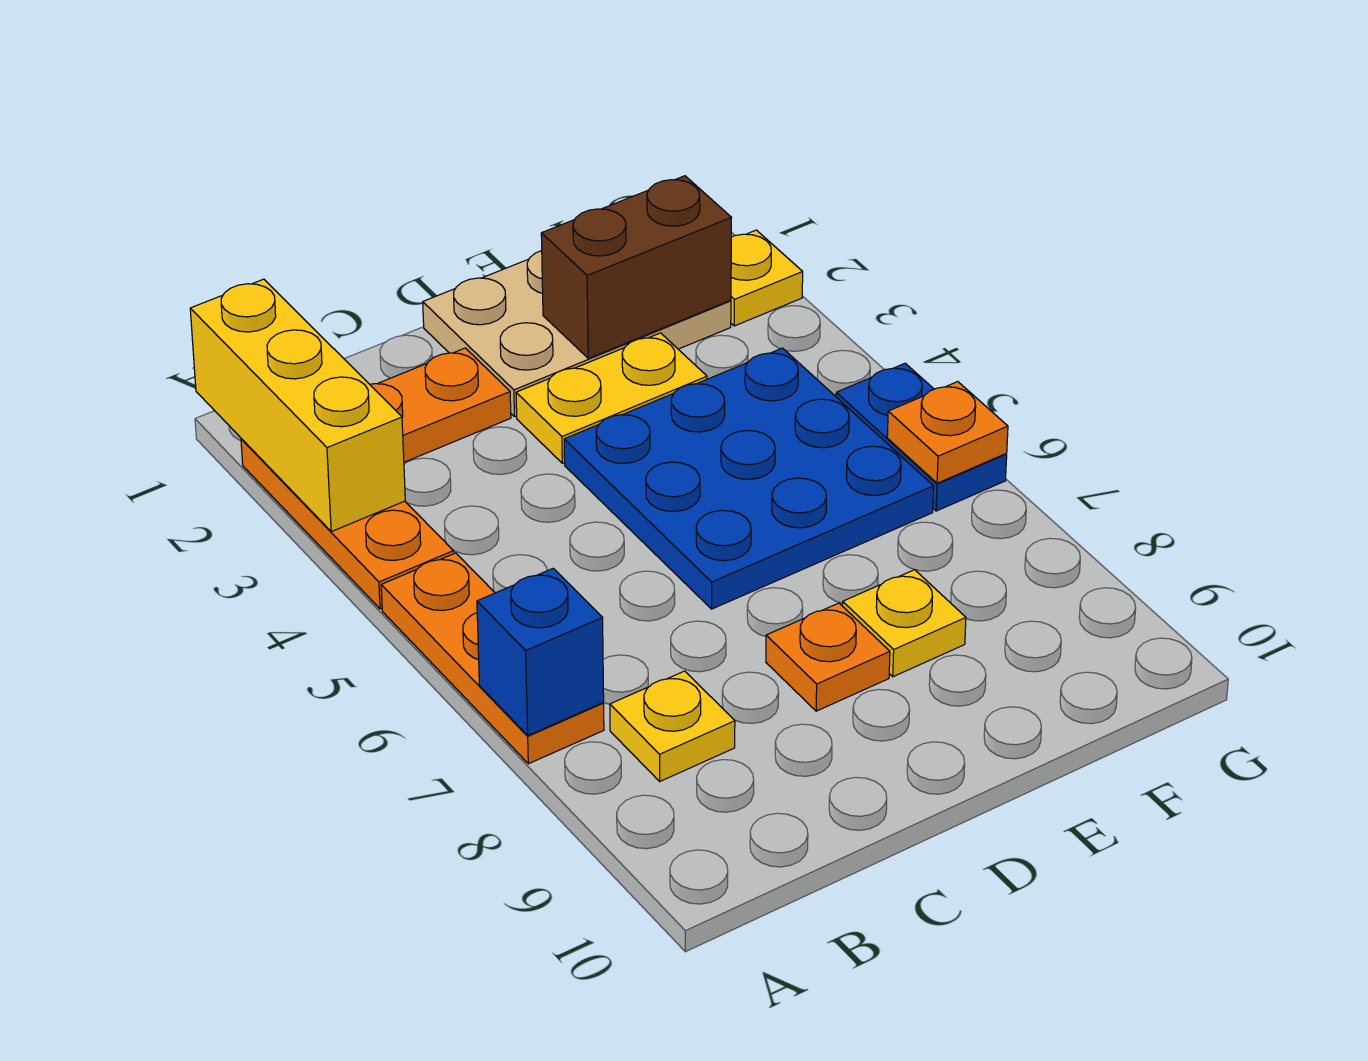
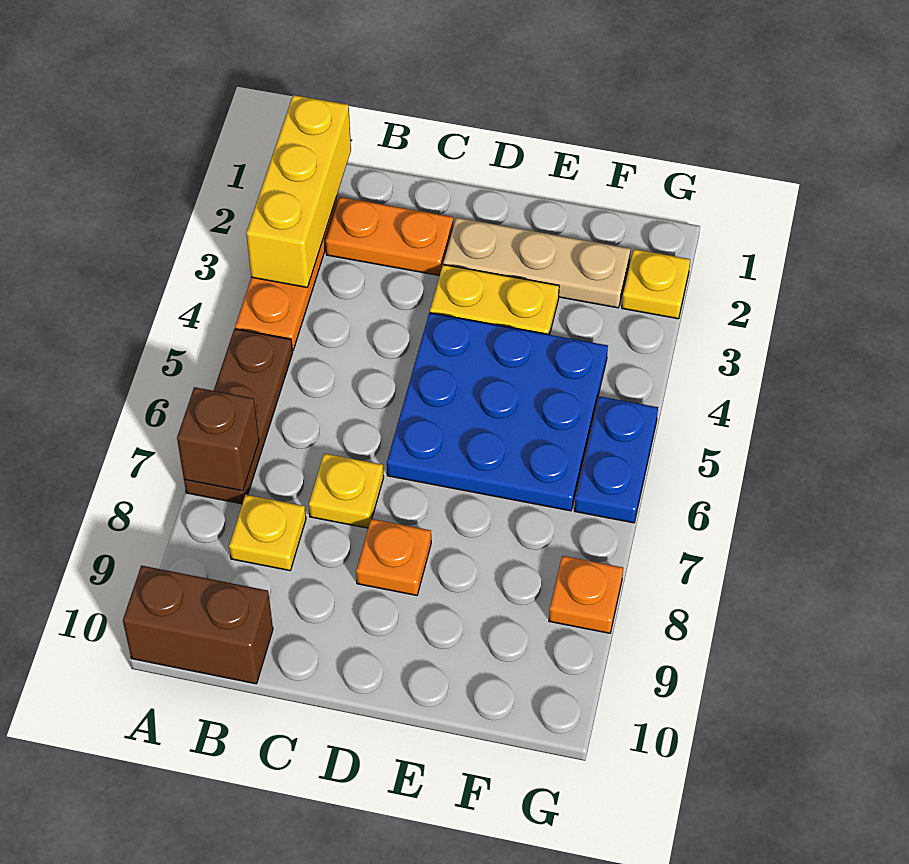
orange plate A5:A7 level 1 -> brown plate A5:A7 level 1
blue brick A7 level 2 -> brown brick A7 level 2
tan plate D1:F2 level 1 -> tan plate D2:F2 level 1
brown brick E2:F2 level 2 -> brown brick A10:B10 level 1
yellow plate E8 level 1 -> yellow plate C7 level 1
orange plate G6 level 2 -> orange plate G8 level 1

